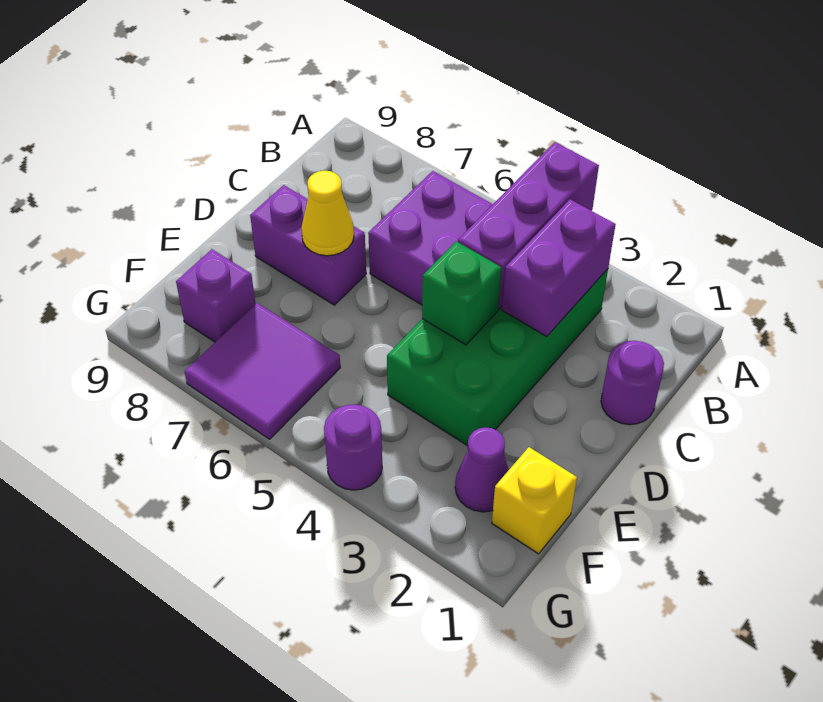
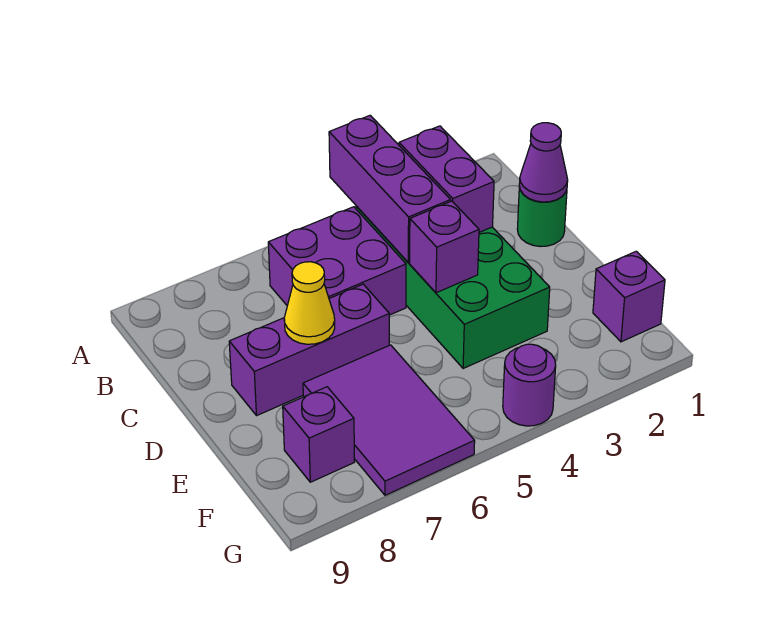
purple round brick C1 level 1 -> green round brick C1 level 1
green brick D4 level 2 -> purple brick D4 level 2
purple brick D7:D8 level 1 -> purple brick D6:D8 level 1
yellow brick F1 level 1 -> purple brick F1 level 1
purple cone F2 level 1 -> purple cone C1 level 2
purple tile F6:G7 level 1 -> purple tile E6:G7 level 1

